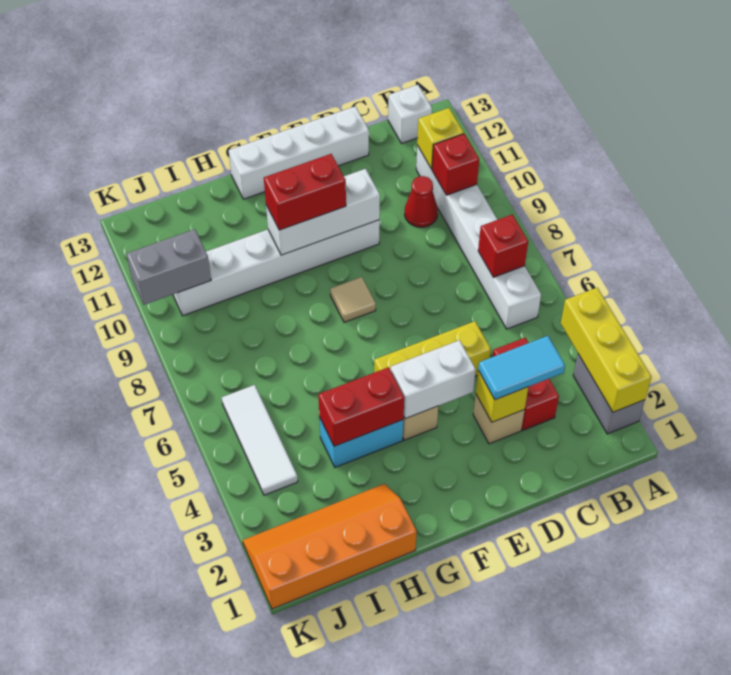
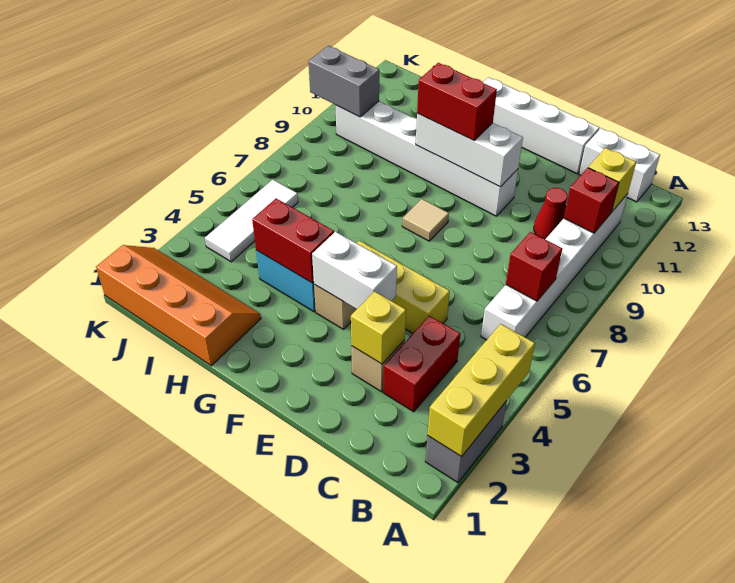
white brick B13 level 1 -> white brick B13:C13 level 1
cyan tile C3:D3 level 3 -> none

